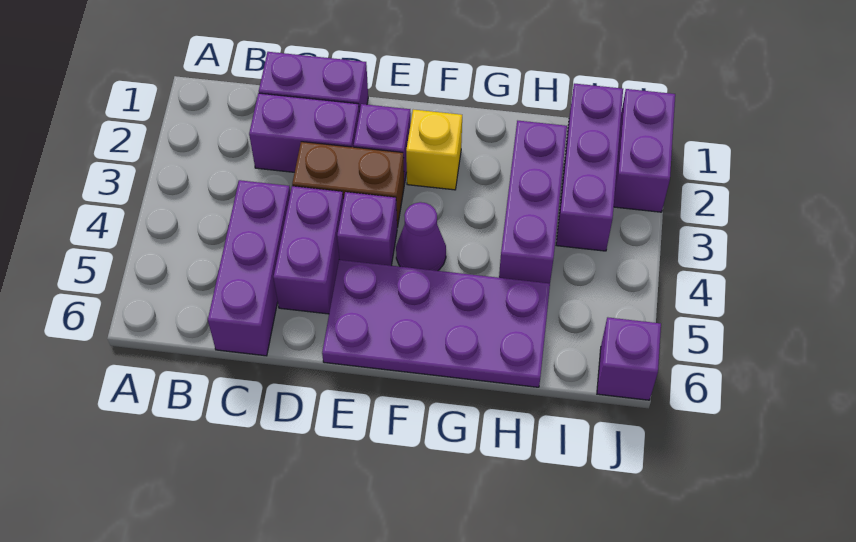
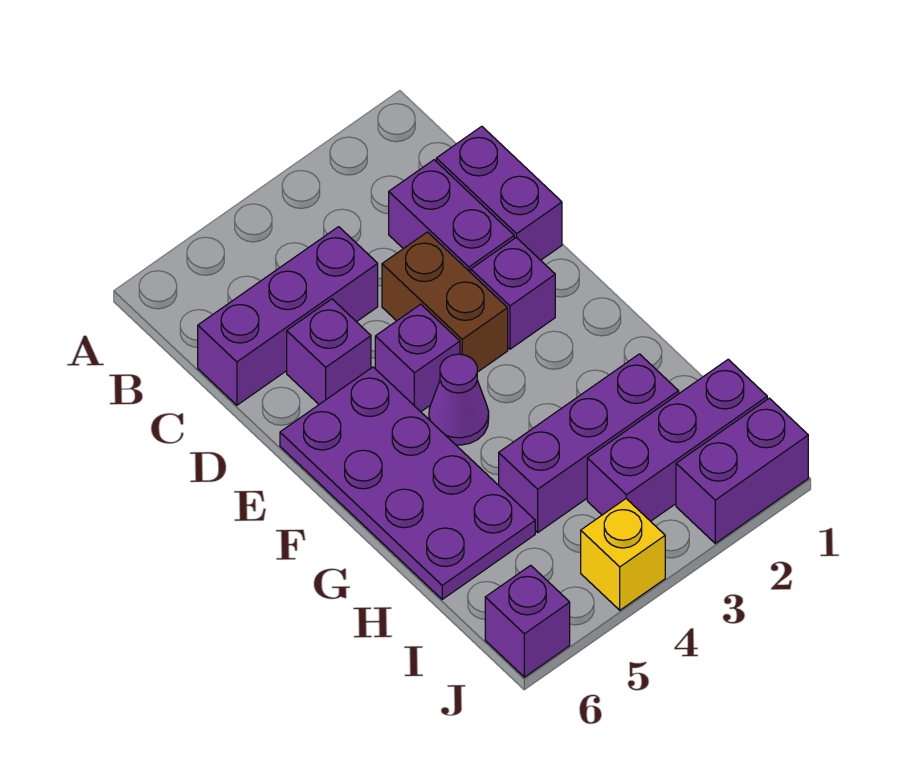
purple brick D4:D5 level 1 -> purple brick D5 level 1
yellow brick F2 level 1 -> yellow brick J4 level 1

